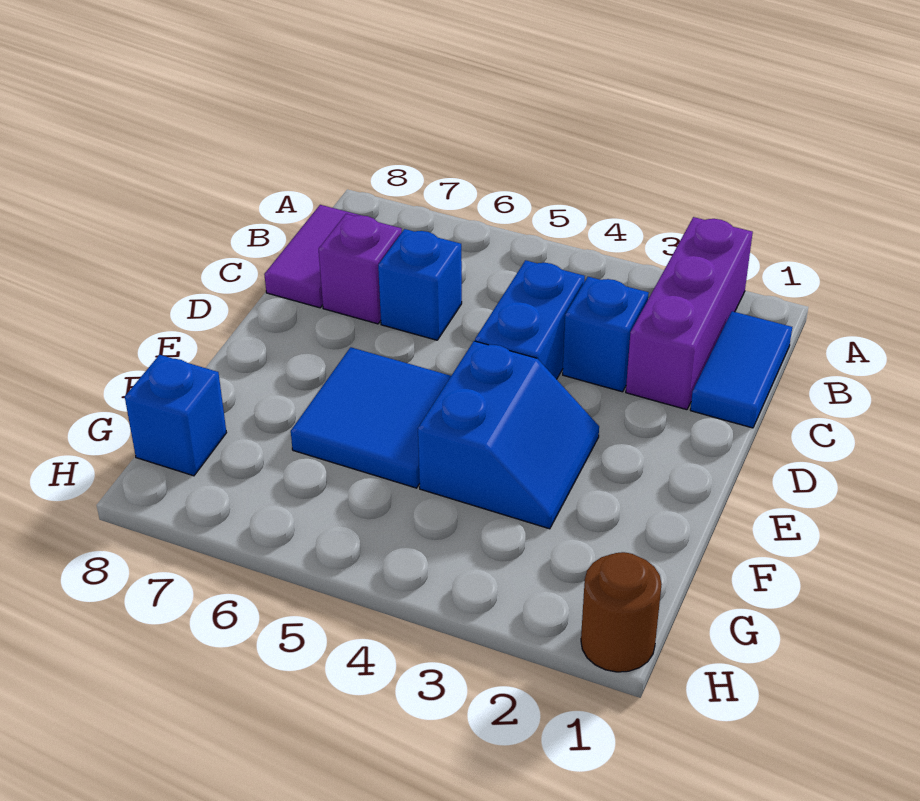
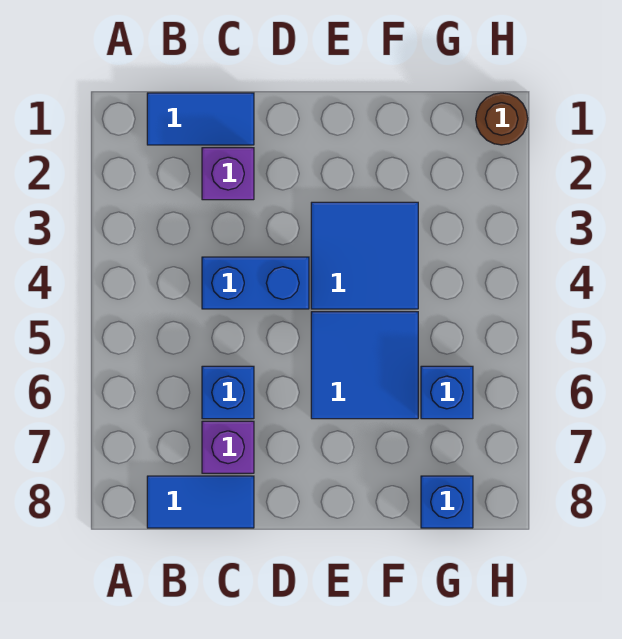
purple brick A2:C2 level 1 -> purple brick C2 level 1
purple tile B8:C8 level 1 -> blue tile B8:C8 level 1
blue brick C3 level 1 -> blue brick G6 level 1
blue slope E3:F4 level 1 top 4 -> blue tile E3:F4 level 1

